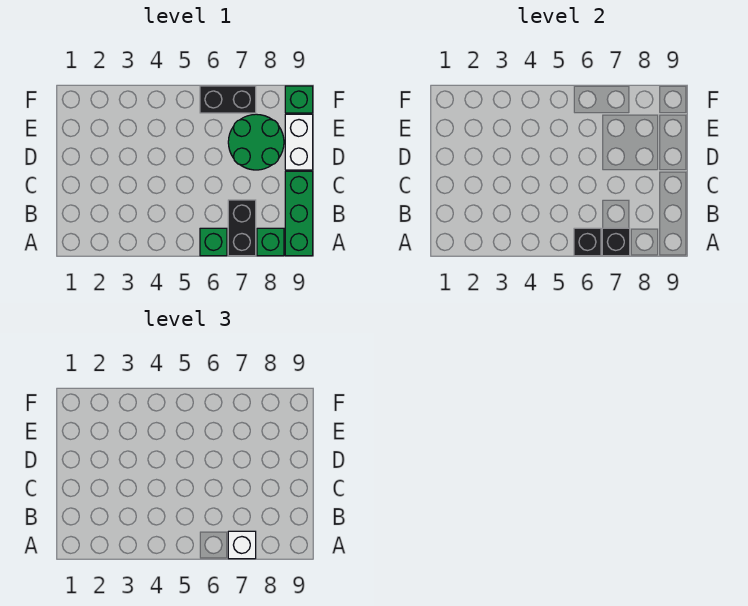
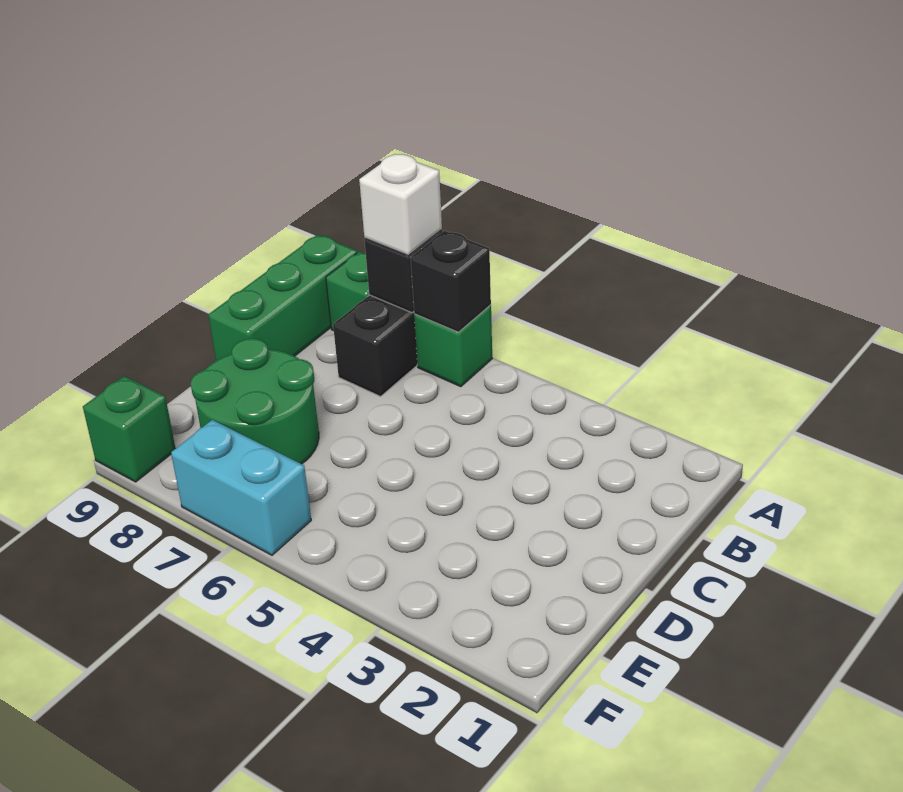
white brick D9:E9 level 1 -> none
black brick F6:F7 level 1 -> cyan brick F6:F7 level 1

